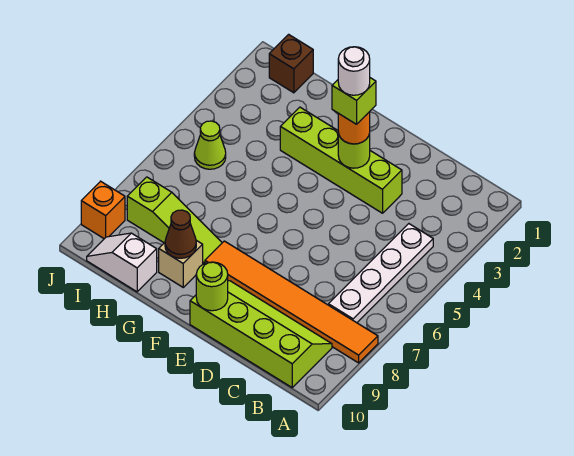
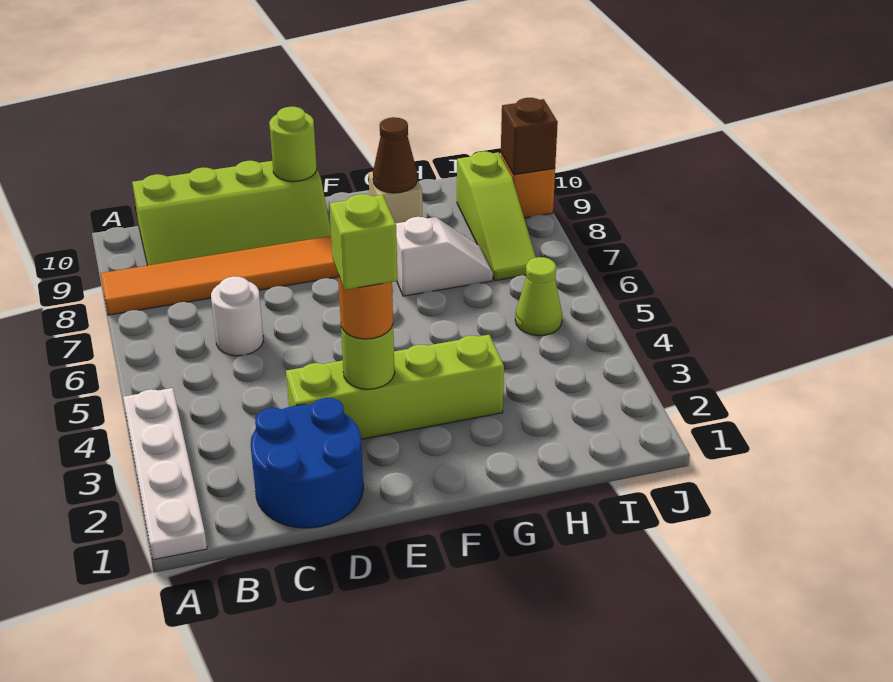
white plate B4:B7 level 1 -> white plate A1:A4 level 1
none -> blue round brick C1:D2 level 1
white round brick E3 level 5 -> white round brick C6 level 1
lime slope G8:I8 level 1 top I -> lime slope I7:I9 level 1 top 9
white slope H10:I10 level 1 top H -> white slope G7:H7 level 1 top G
brown brick I1 level 1 -> brown brick J9 level 2

